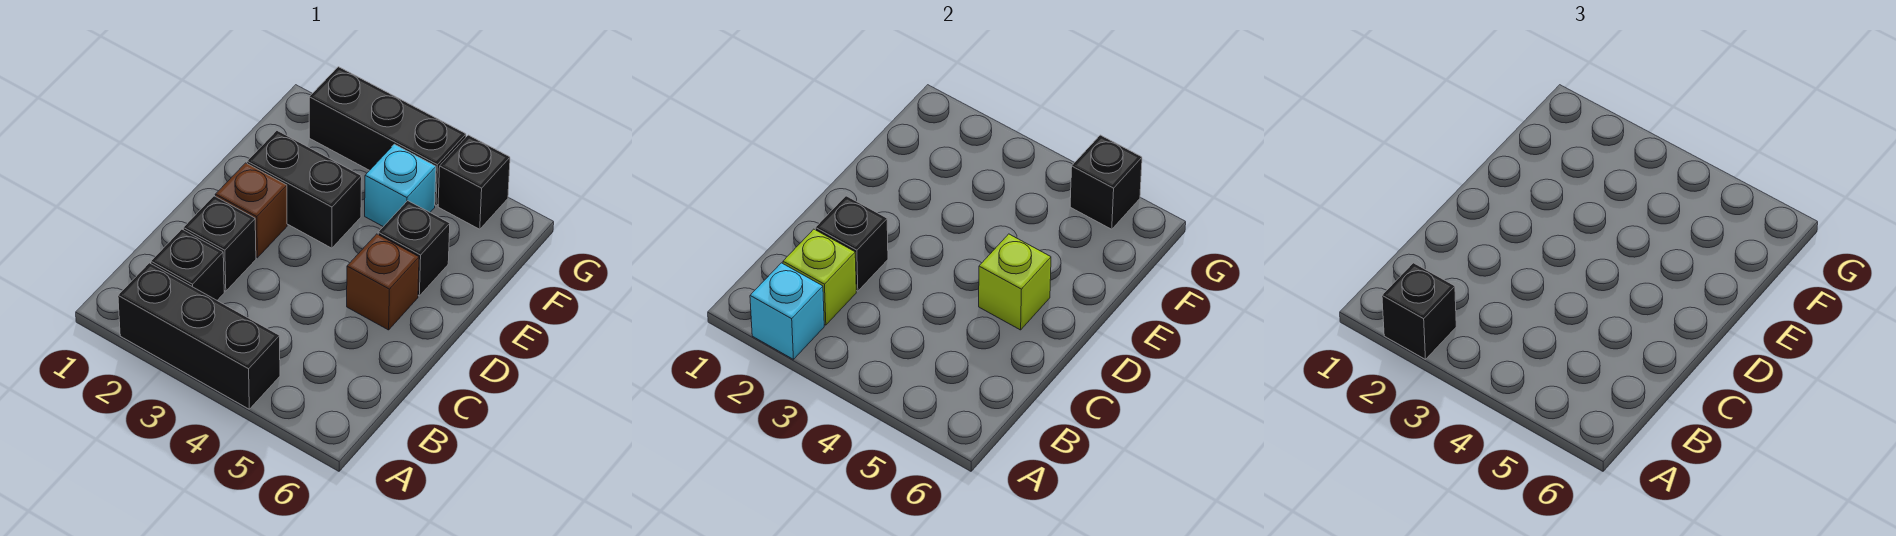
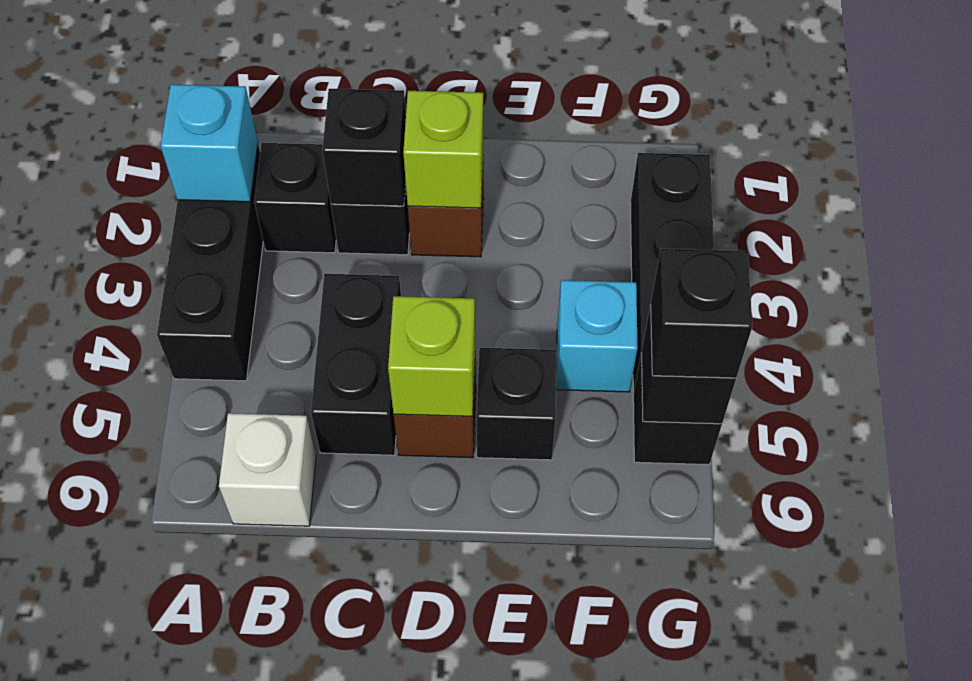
black brick A2 level 3 -> black brick G5 level 3
lime brick B2 level 2 -> lime brick D2 level 2
none -> white brick B6 level 1
black brick E2:E3 level 1 -> black brick C4:C5 level 1

